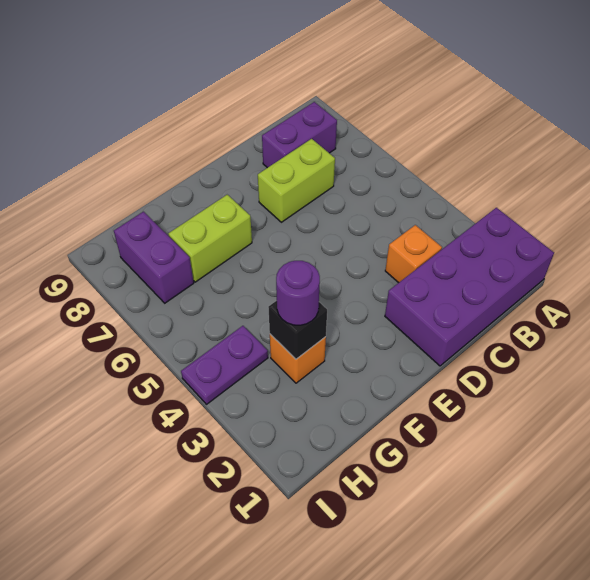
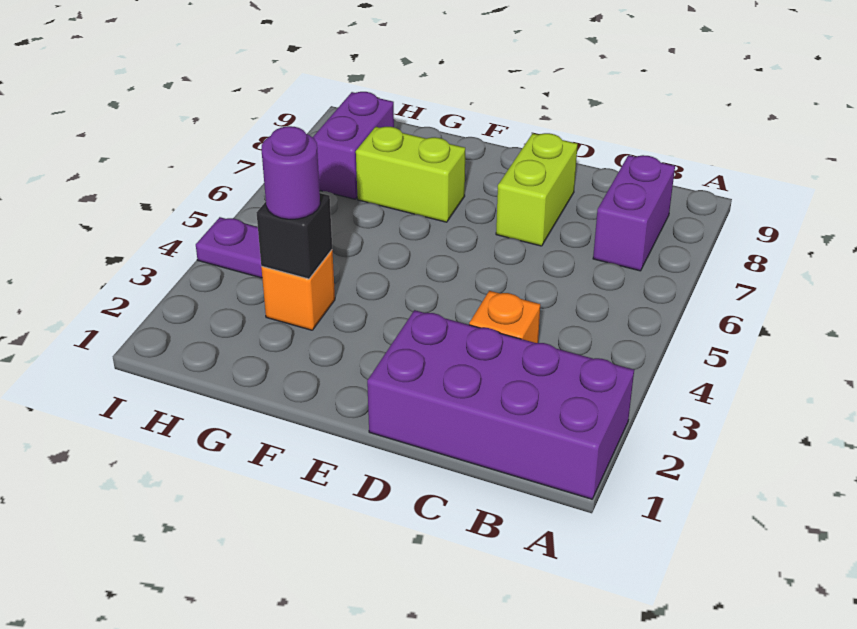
purple brick B8:C8 level 1 -> purple brick B7:B8 level 1
lime brick C7:D7 level 1 -> lime brick D7:D8 level 1

